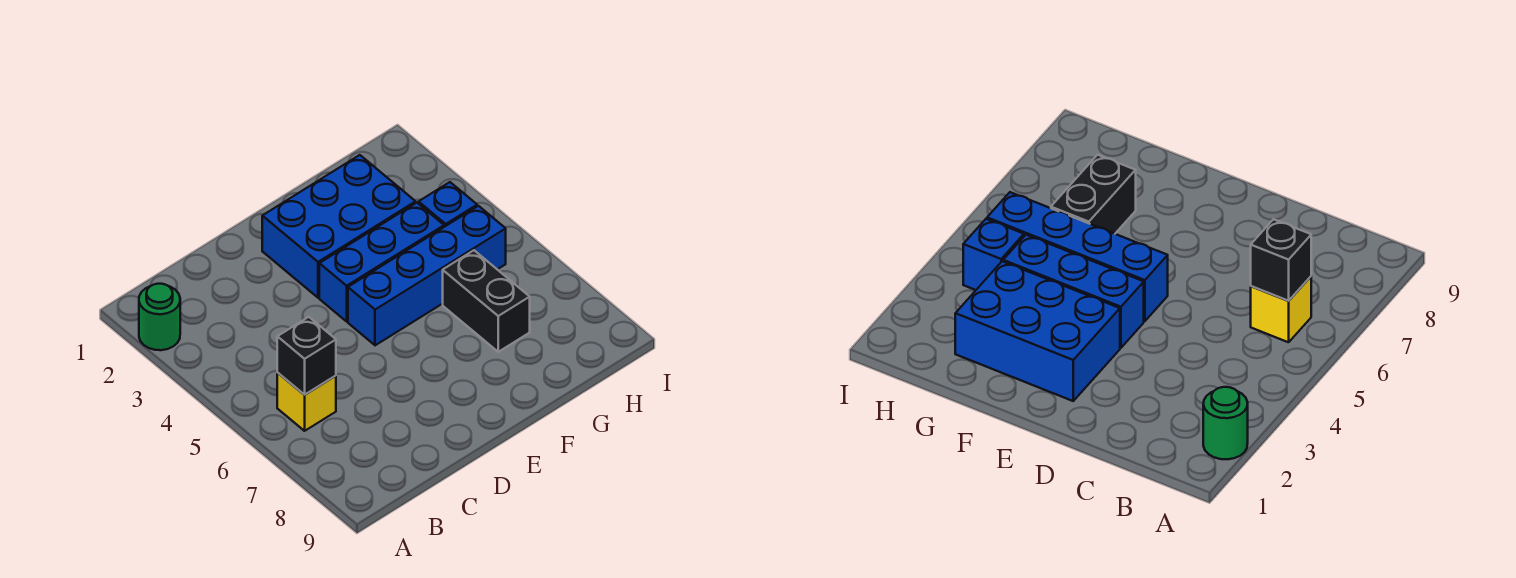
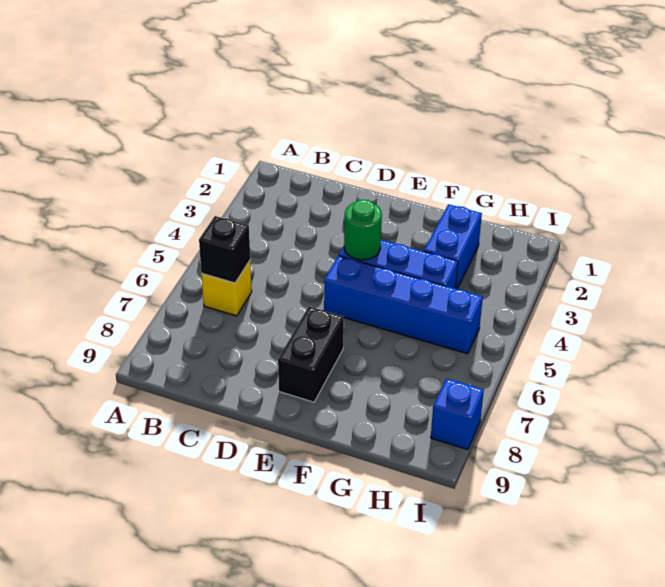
green round brick A2 level 1 -> green round brick E4 level 2
blue brick E2:G3 level 1 -> blue brick G2:G3 level 1
black brick G6:G7 level 1 -> black brick E7:E8 level 1
blue brick H4 level 1 -> blue brick I8 level 1

